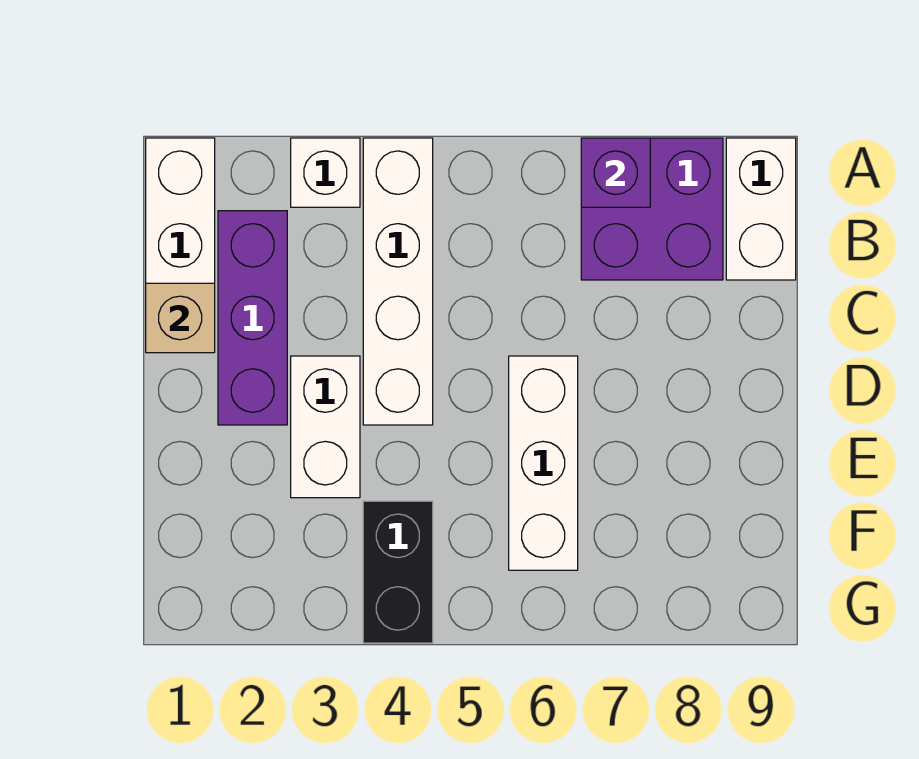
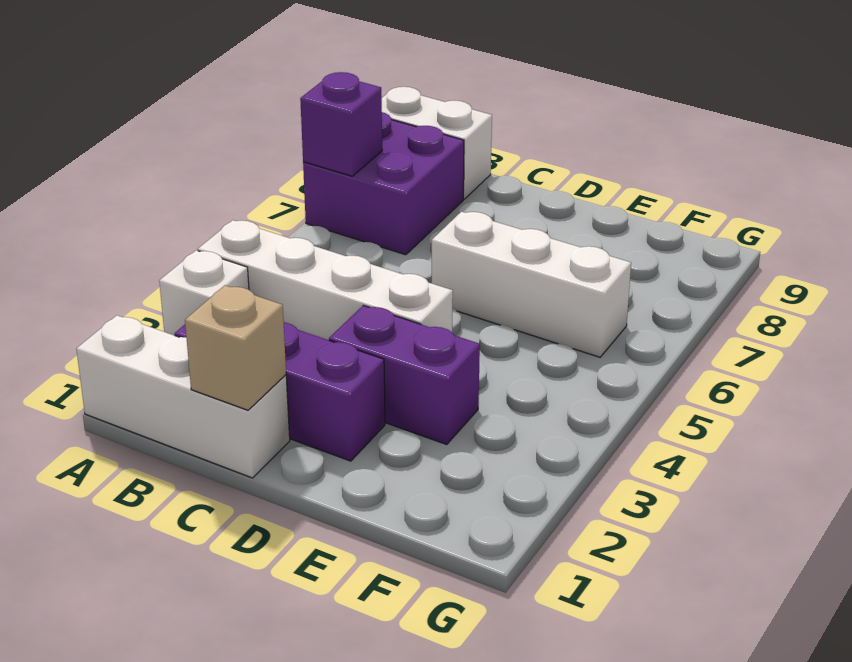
white brick D3:E3 level 1 -> purple brick D3:E3 level 1
black brick F4:G4 level 1 -> none

